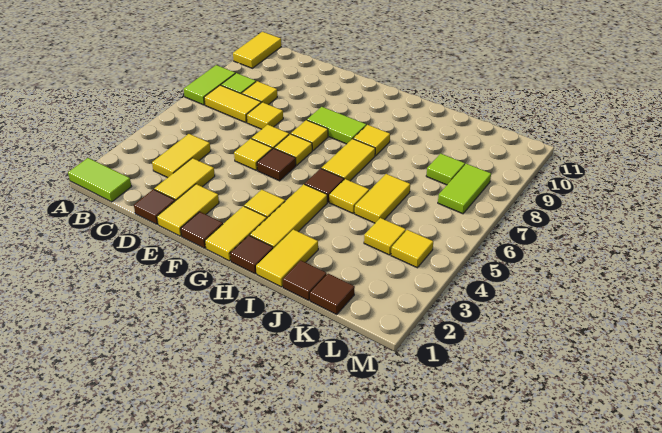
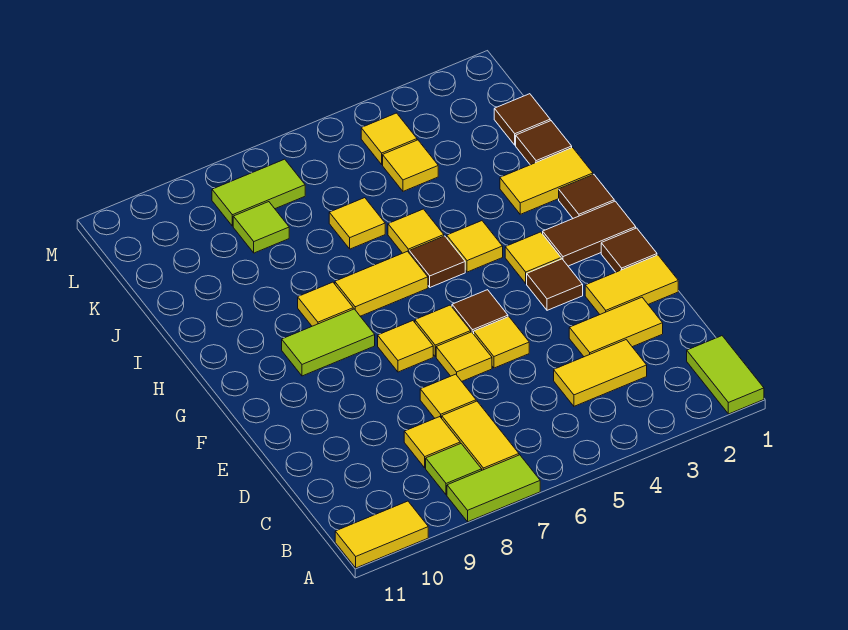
brown tile D1 level 1 -> brown tile F3 level 1
lime tile F8:G8 level 1 -> lime tile G8:G9 level 1
yellow tile G1:G2 level 1 -> brown tile G1:G2 level 1
yellow tile H2:H4 level 1 -> yellow tile H4 level 1
yellow tile J5:J6 level 1 -> yellow tile J6 level 1

